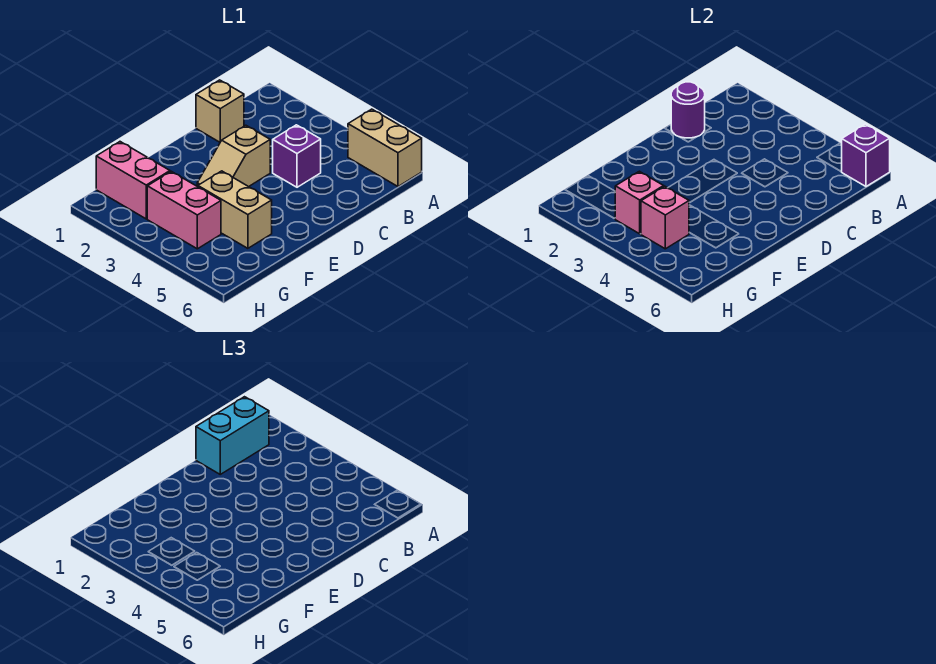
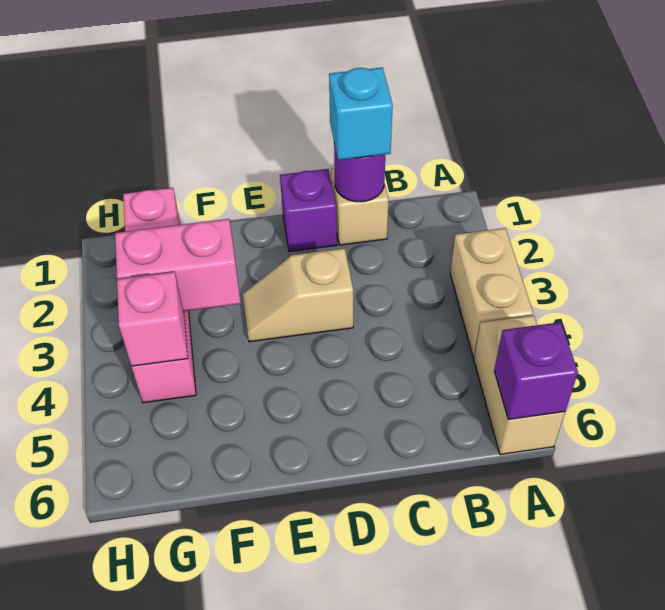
cyan brick B1:C1 level 3 -> cyan brick C1 level 3
purple brick C4 level 1 -> purple brick D1 level 1
tan brick F4:F5 level 1 -> tan brick A3:A4 level 1
pink brick G3 level 2 -> pink brick F3:G3 level 2

